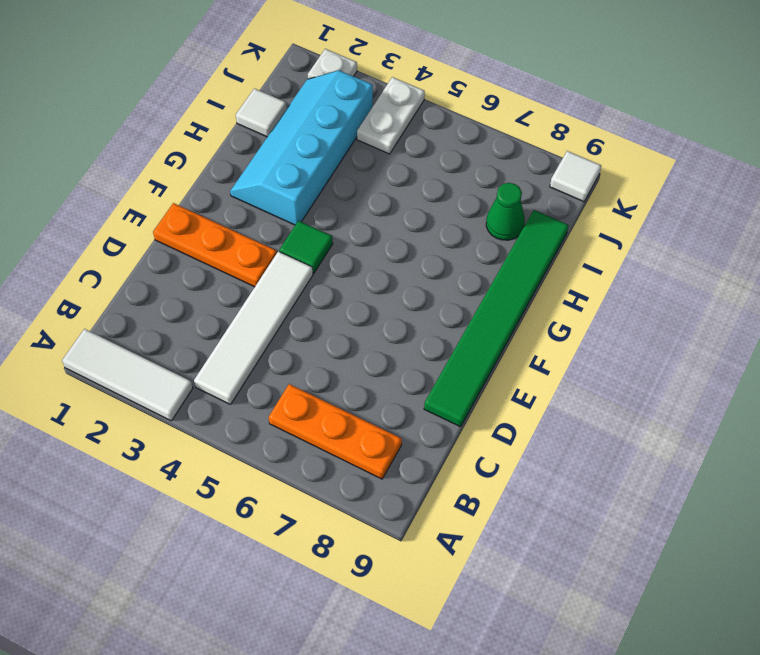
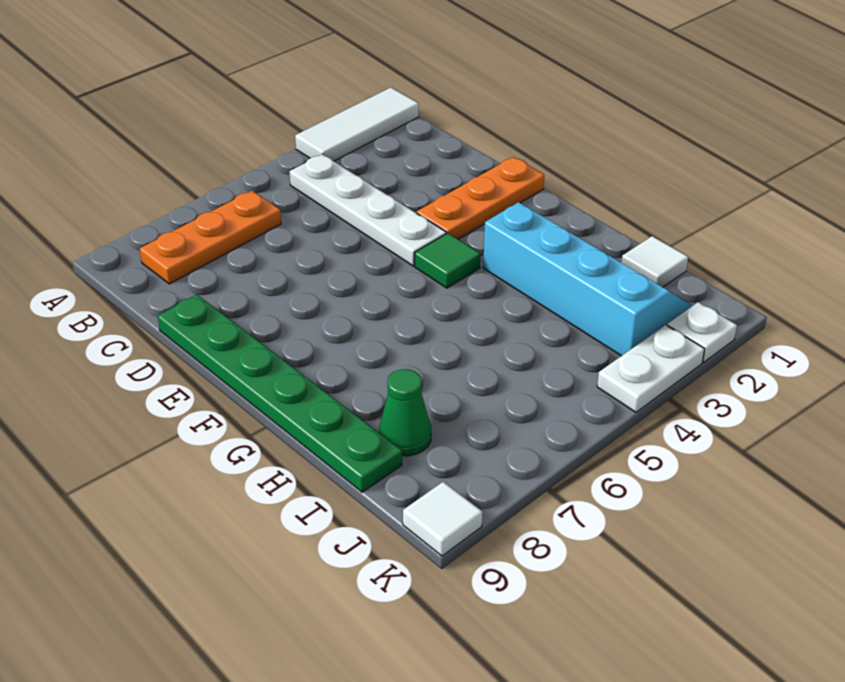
white tile B4:E4 level 1 -> white plate B4:E4 level 1
green tile D9:I9 level 1 -> green plate D9:I9 level 1
white plate J4:K4 level 1 -> white plate K3:K4 level 1

